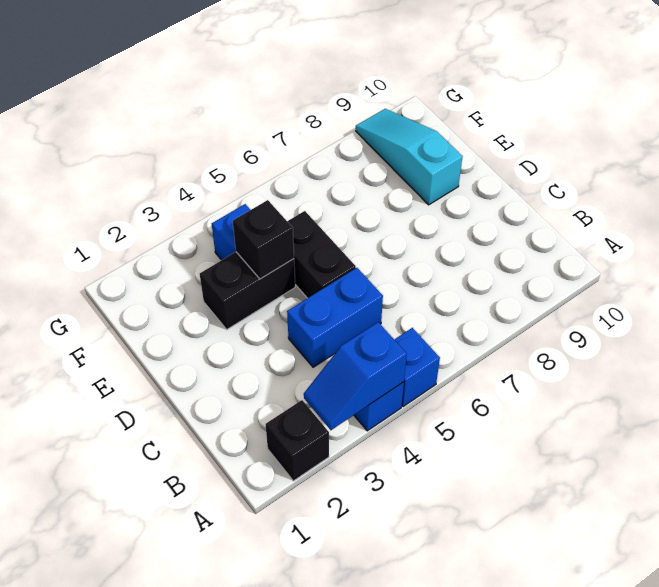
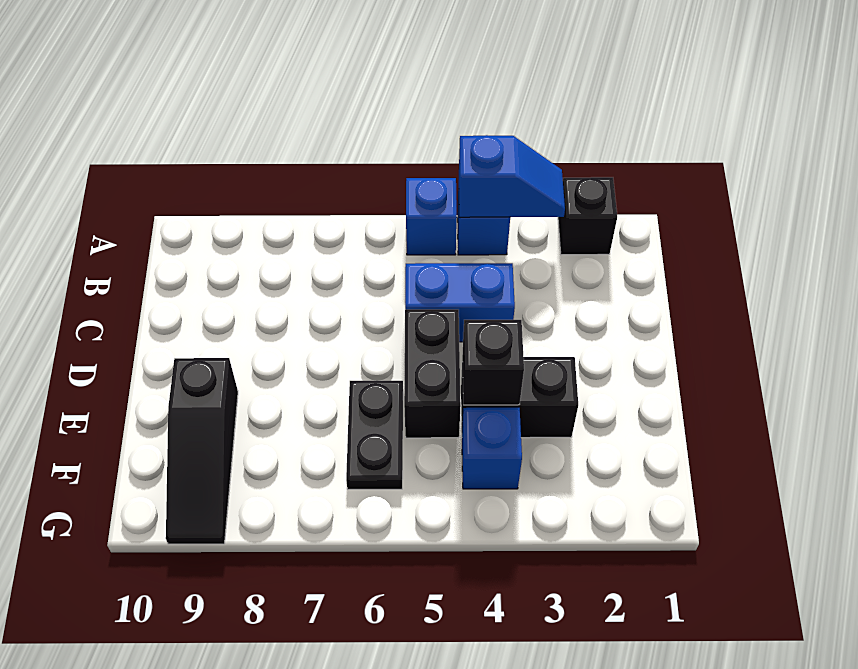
none -> black plate E6:F6 level 1
cyan slope E9:G9 level 1 top E -> black slope E9:G9 level 1 top E

